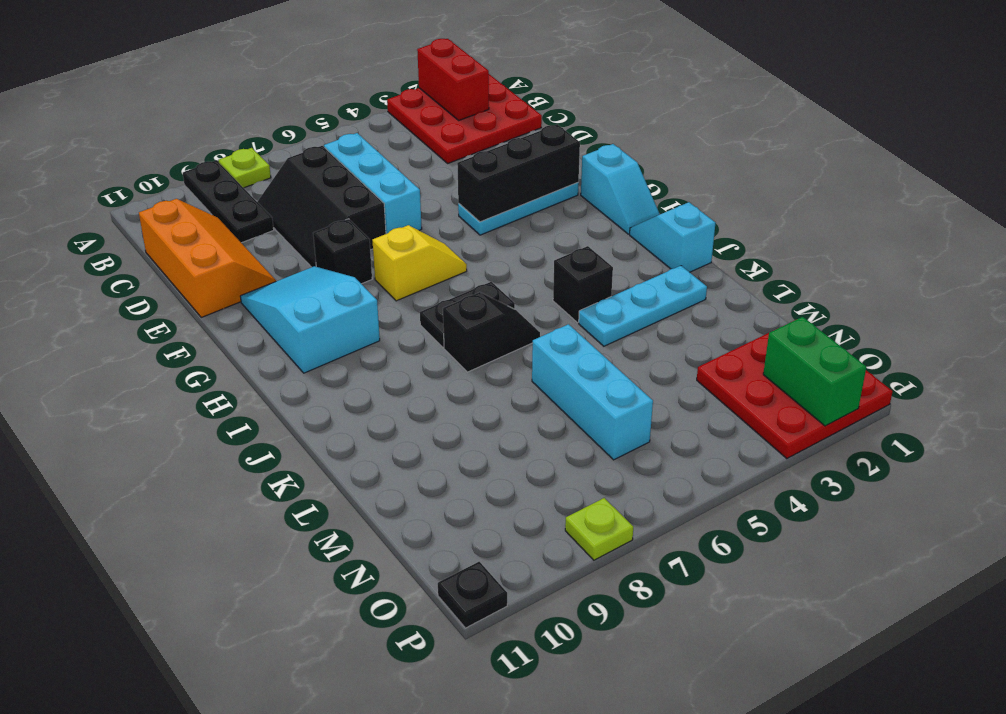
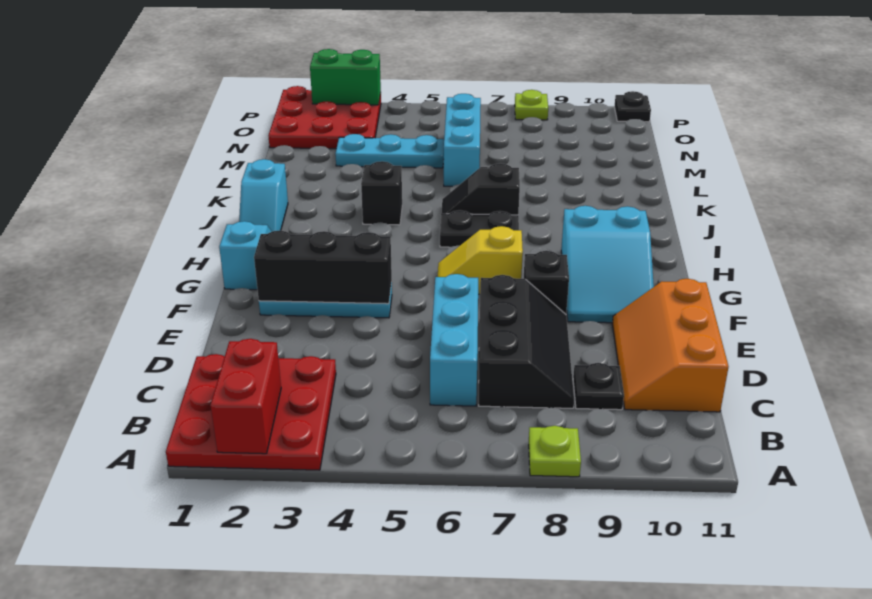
black plate A9:C9 level 1 -> black plate C9 level 1
cyan plate K2:K4 level 1 -> cyan plate M3:M5 level 1
green brick O2:P2 level 2 -> green brick P2:P3 level 2

